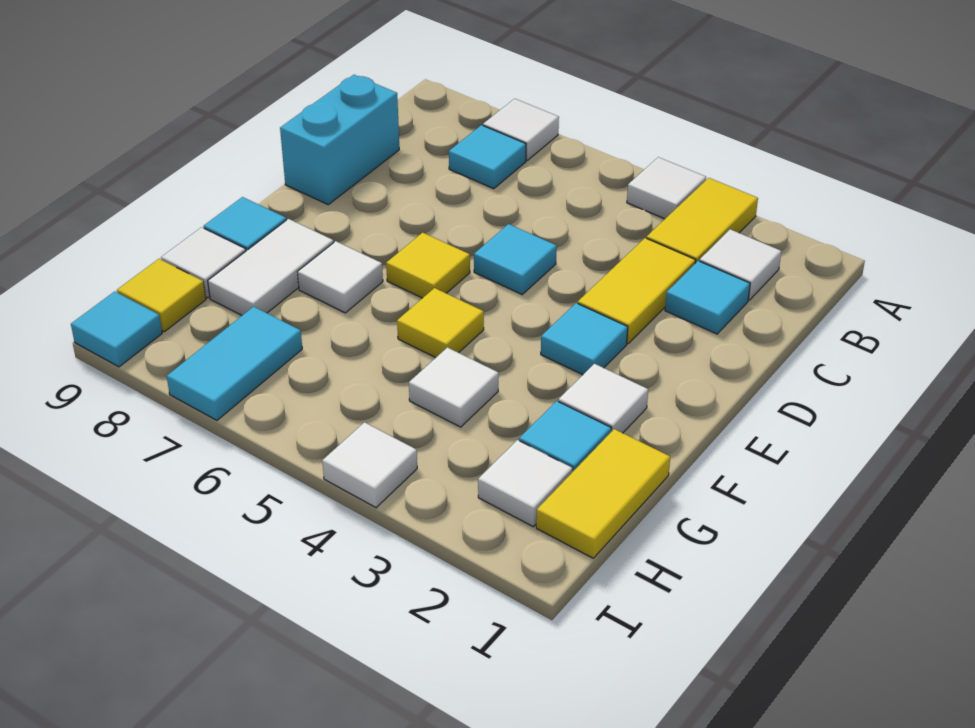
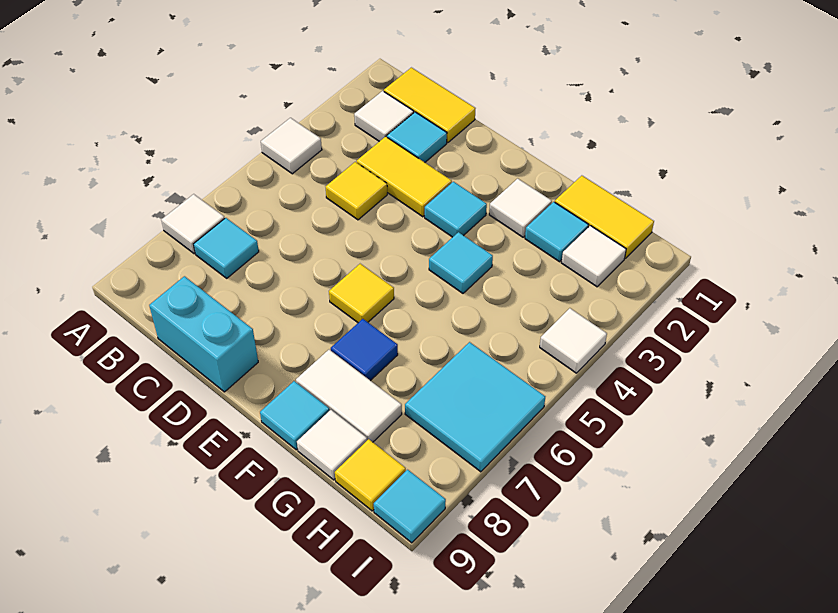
yellow tile A3:B3 level 1 -> yellow tile B1:C1 level 1
cyan tile D5 level 1 -> cyan tile F4 level 1
yellow tile F5 level 1 -> yellow tile C4 level 1
white tile F7 level 1 -> blue tile F7 level 1
white tile G4 level 1 -> none
cyan tile H7:I7 level 1 -> cyan tile H6:I7 level 1

